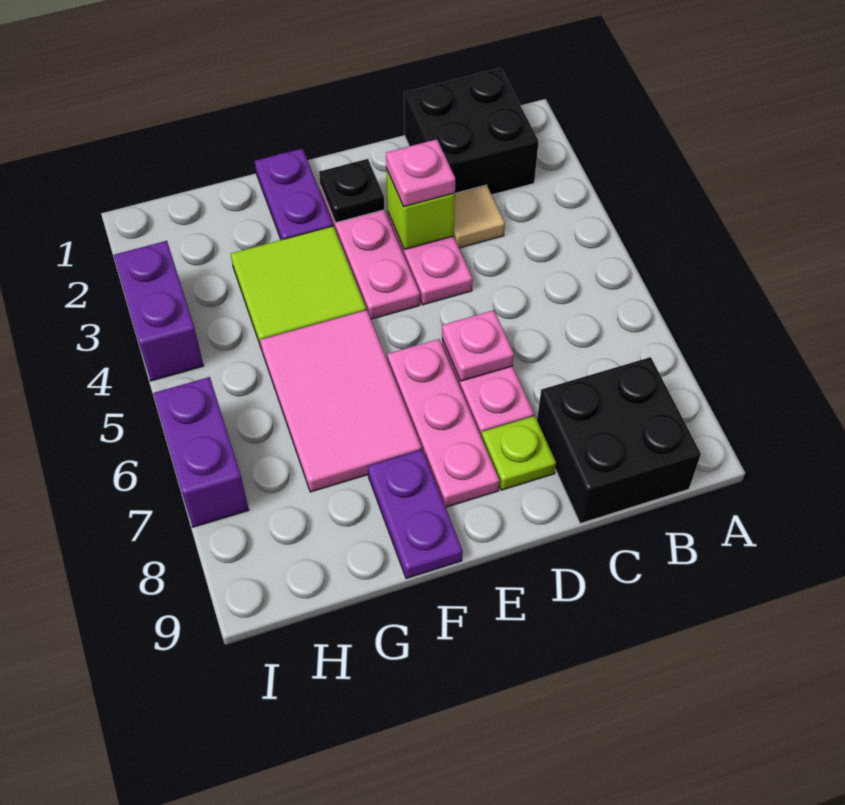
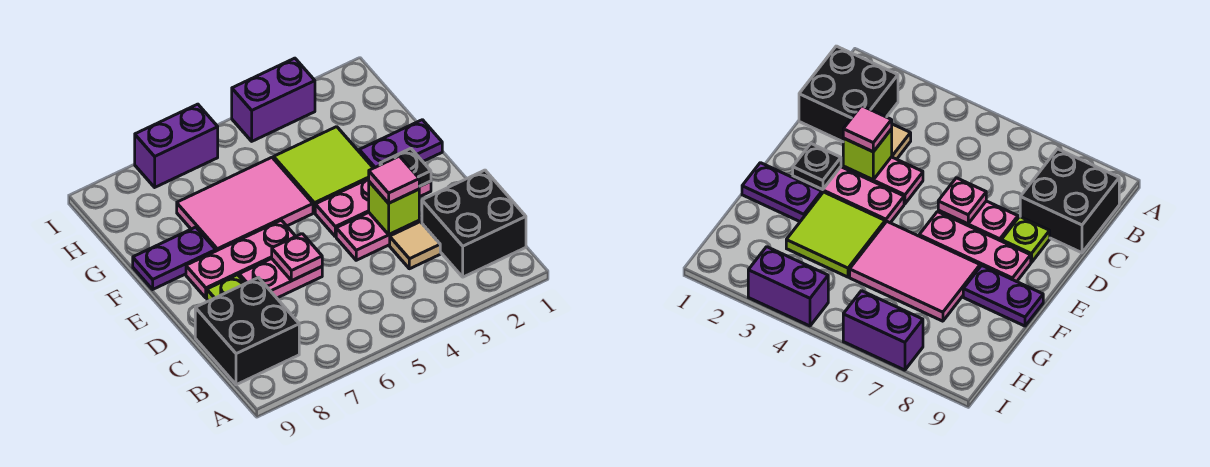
pink plate D3 level 3 -> pink tile D3 level 3

